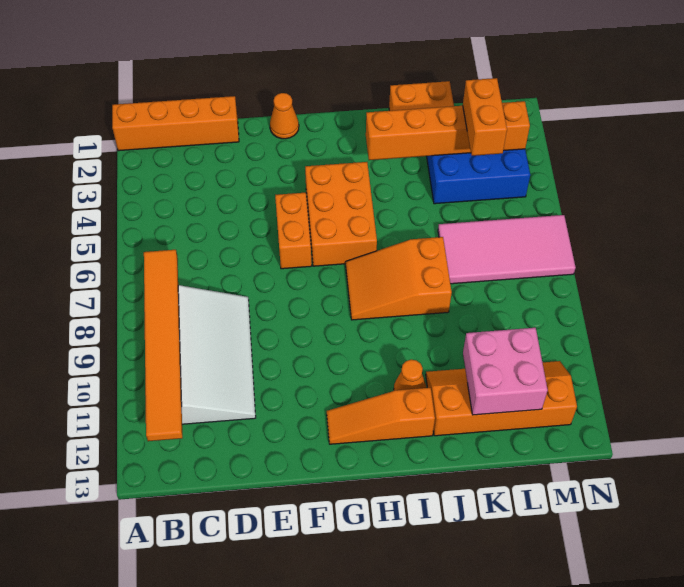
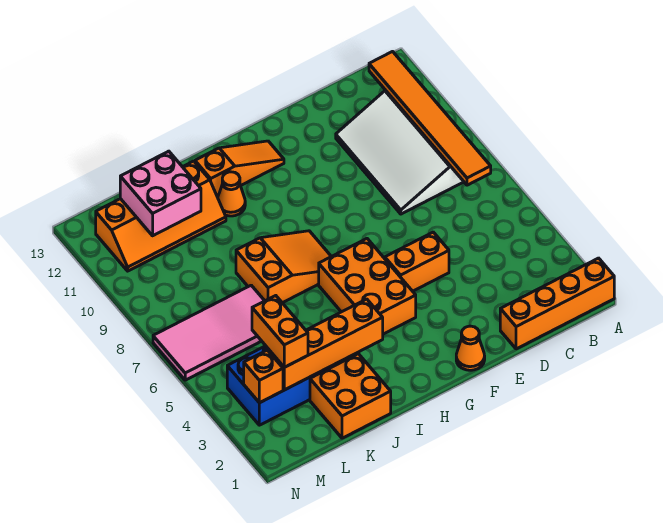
orange brick F5:F6 level 1 -> orange brick E5:F5 level 1

